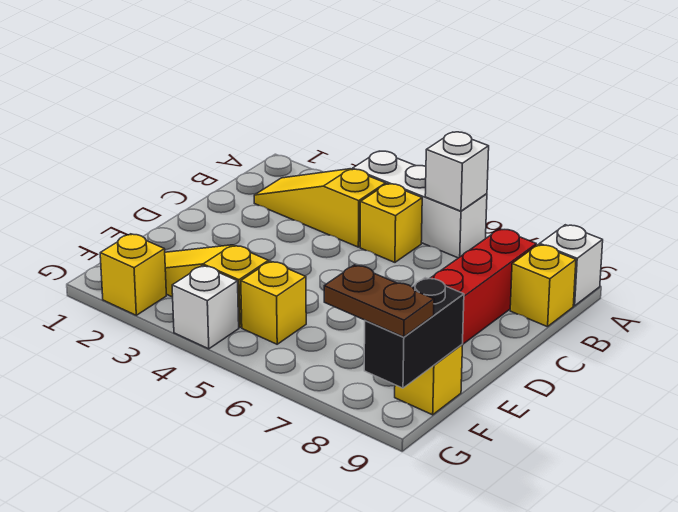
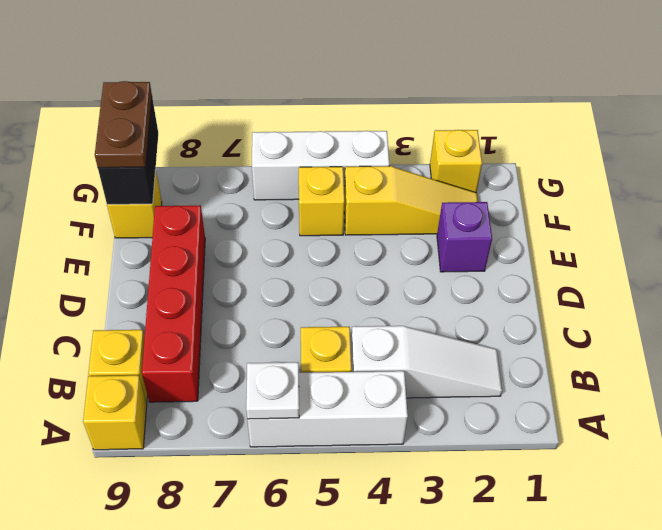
white brick A6 level 2 -> white plate A6 level 2
white brick A9 level 1 -> yellow brick A9 level 1
yellow slope B2:B4 level 1 top 4 -> white slope B2:B4 level 1 top 4
none -> purple brick E2 level 1
white brick G4 level 1 -> white brick G4:G6 level 1
brown plate G8:G9 level 3 -> brown plate F9:G9 level 3

